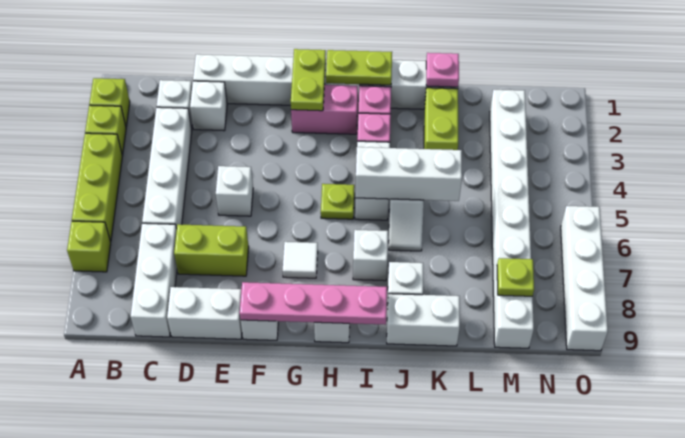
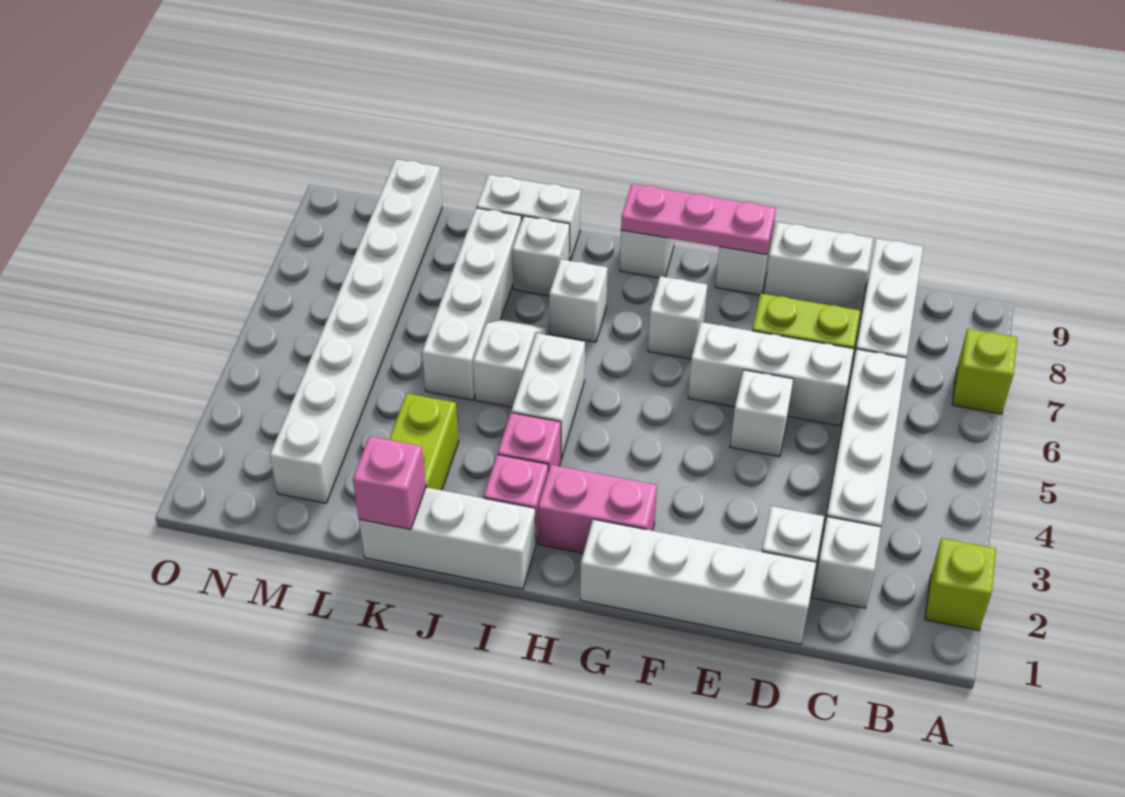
lime brick A3 level 1 -> none
lime brick A4:A6 level 1 -> none
pink plate F9:I9 level 2 -> pink plate F9:H9 level 2
lime plate G1:G2 level 2 -> none
white tile G7 level 1 -> white brick G7 level 1
lime plate H1:I1 level 2 -> none
lime plate H5 level 1 -> none
white brick I5:K5 level 2 -> white brick D6:F6 level 1
pink plate K1 level 2 -> pink brick K1 level 2
lime plate M8 level 2 -> none
white brick O6:O9 level 1 -> white brick K5:K8 level 1

